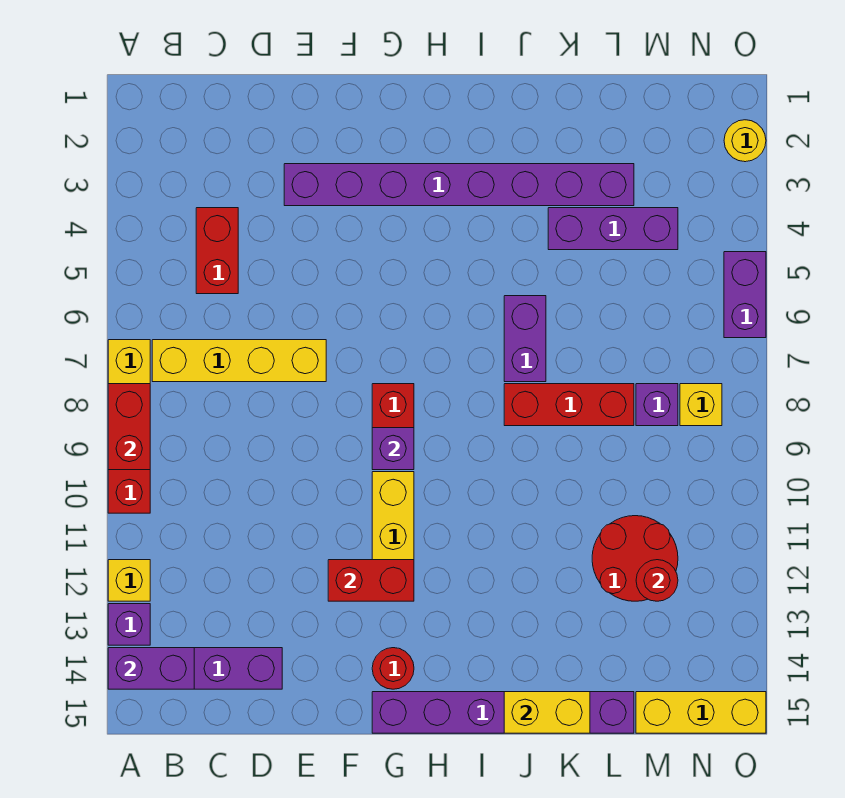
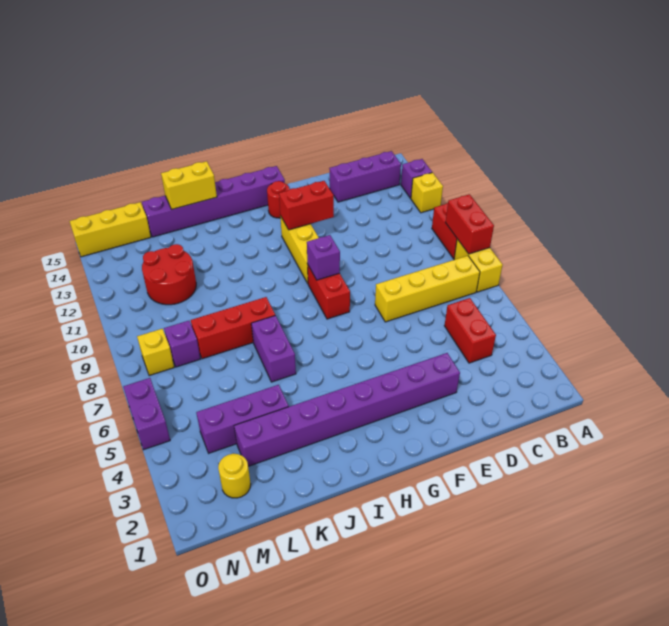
purple brick A14:B14 level 2 -> none
red round brick M12 level 2 -> none
yellow round brick O2 level 1 -> yellow round brick M2 level 1

